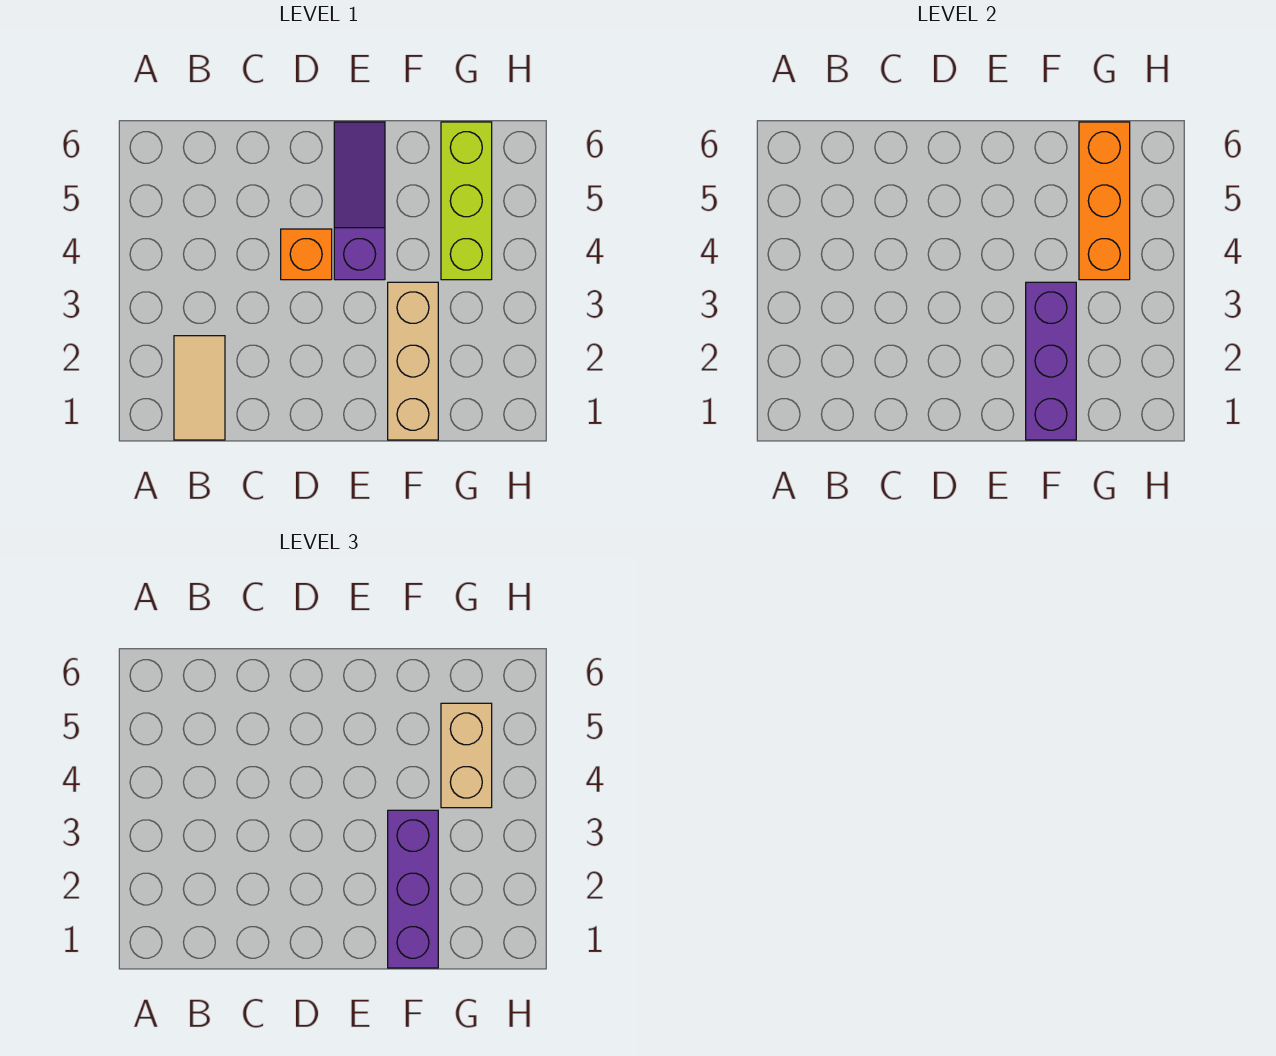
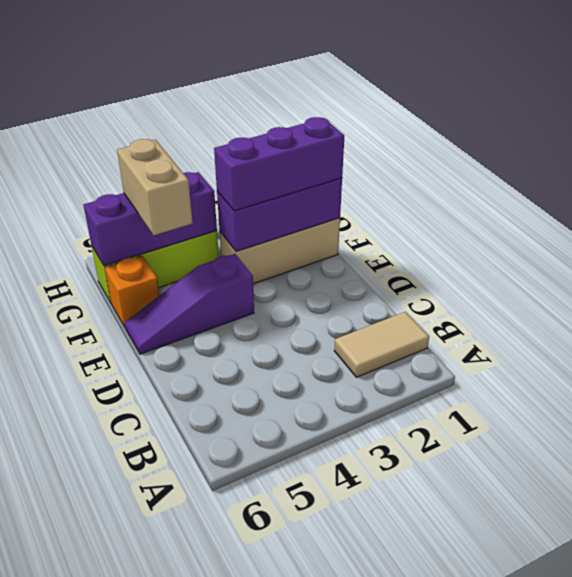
orange brick D4 level 1 -> orange brick F6 level 1
orange brick G4:G6 level 2 -> purple brick G4:G6 level 2
tan brick G4:G5 level 3 -> tan brick F5:G5 level 3

